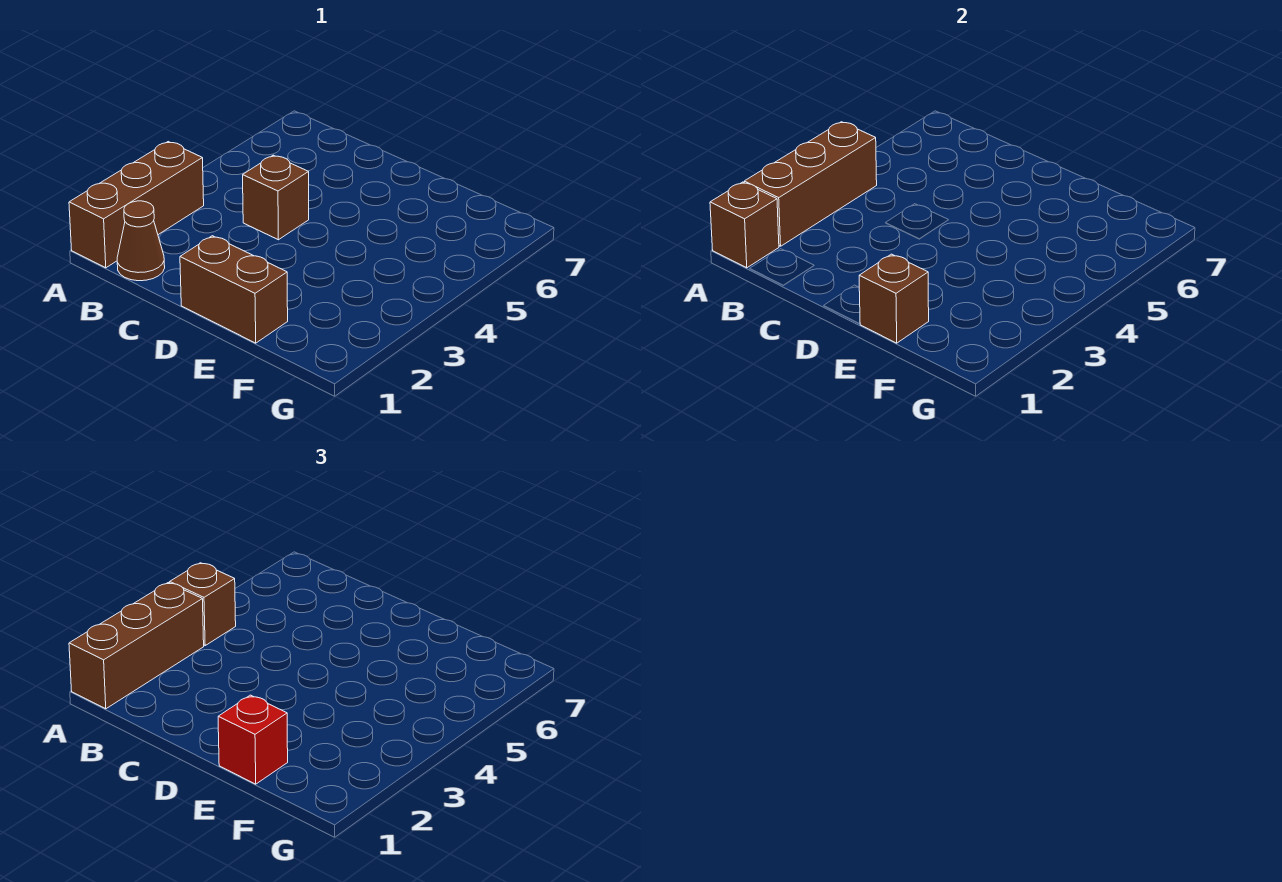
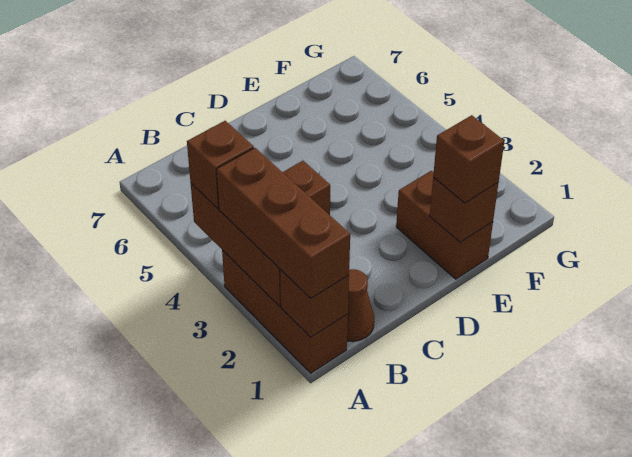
brown brick D1:E1 level 1 -> brown brick E1:E2 level 1
red brick E1 level 3 -> brown brick E1 level 3

